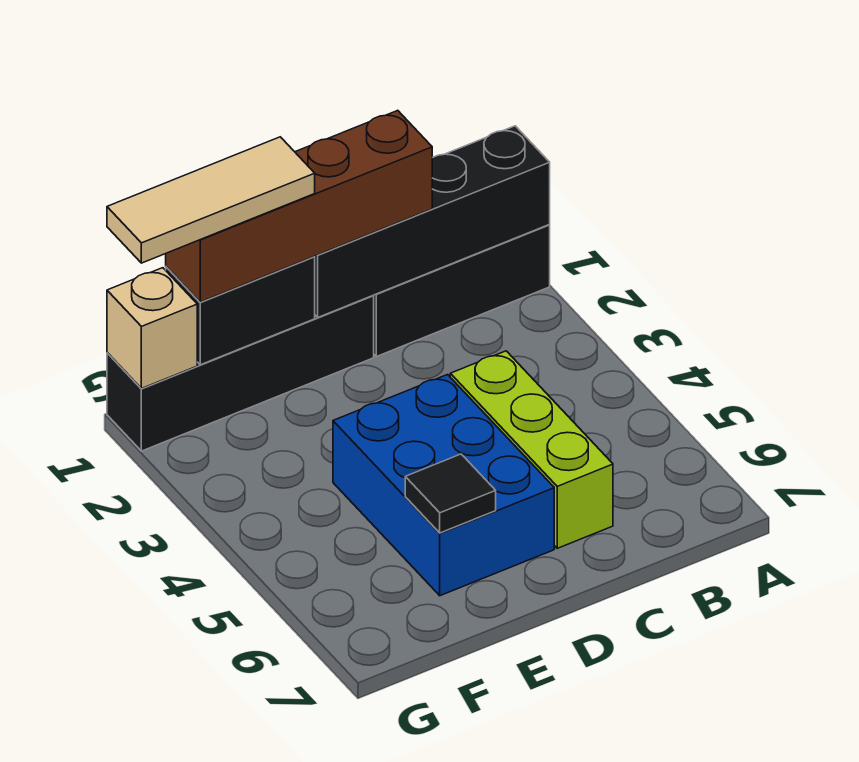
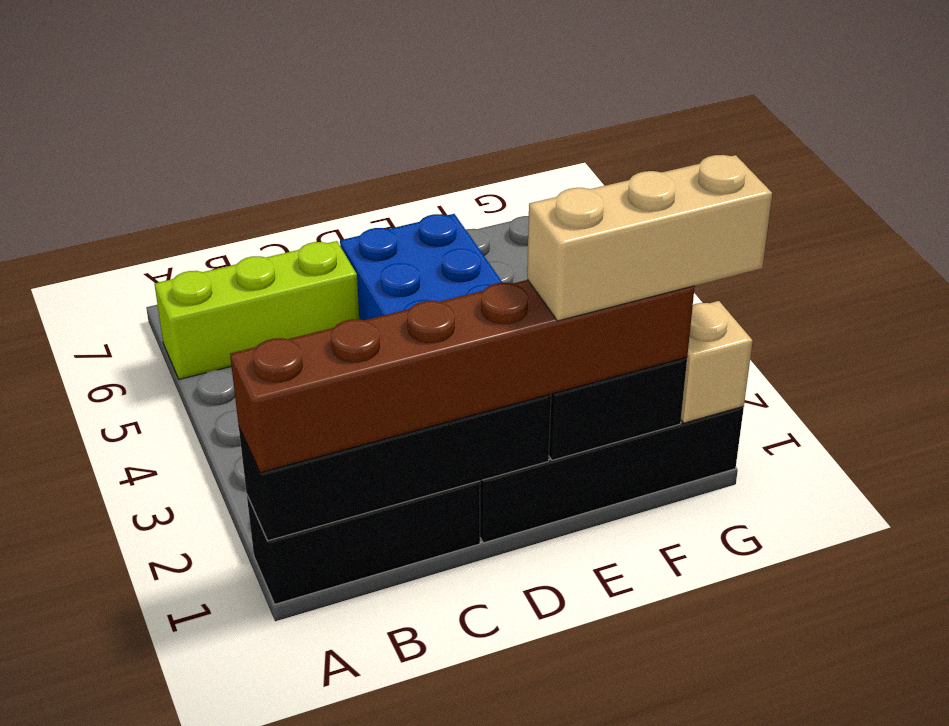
brown brick C1:F1 level 3 -> brown brick A1:F1 level 3
lime brick C4:C6 level 1 -> lime brick A6:C6 level 1
tan tile E1:G1 level 4 -> tan brick E1:G1 level 4
black tile E6 level 2 -> none

